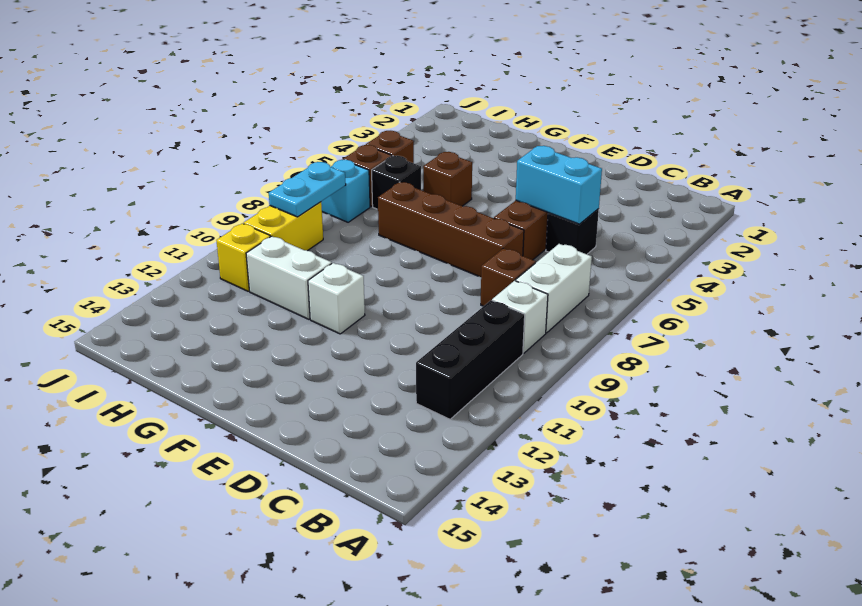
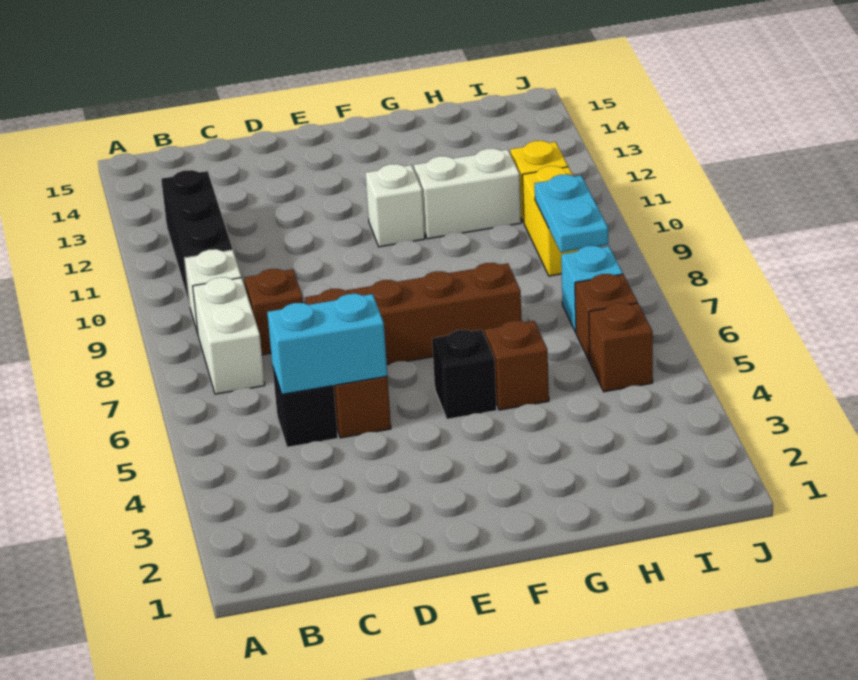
black brick H6 level 1 -> black brick F5 level 1

